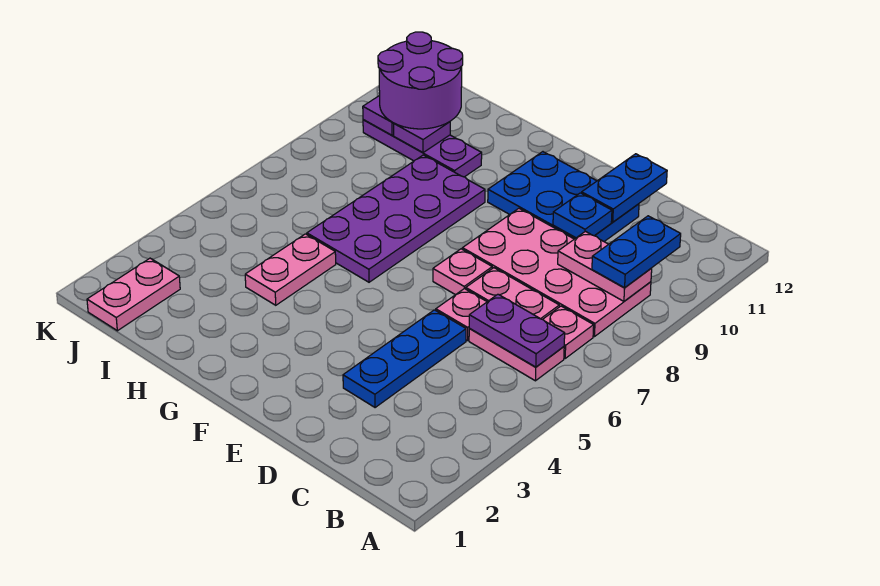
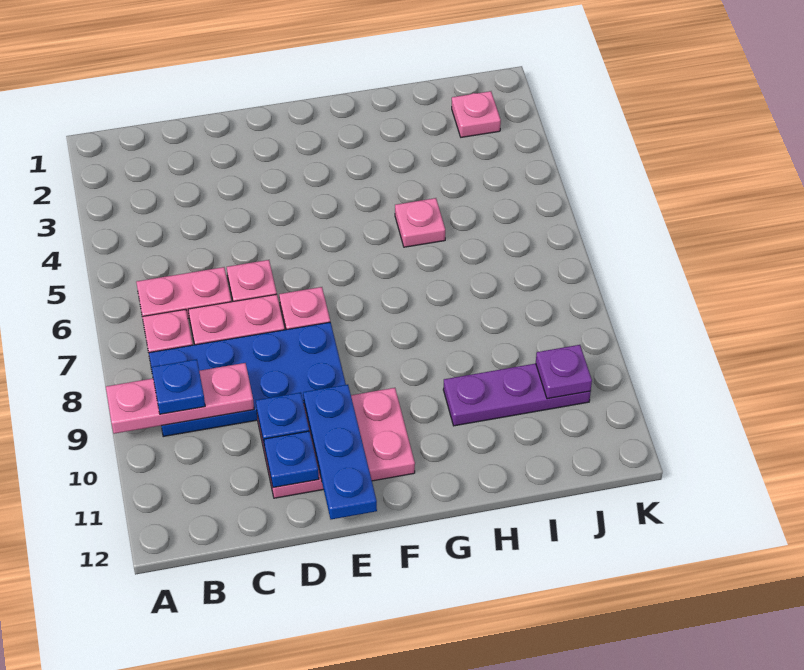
purple plate B6:C6 level 2 -> none
pink plate B8:E9 level 1 -> blue plate B8:E9 level 1
pink plate B9:C9 level 2 -> pink plate A9:C9 level 2
blue plate B9:B10 level 3 -> blue plate B9 level 3
blue plate D3:D5 level 1 -> blue plate E10:E12 level 2
blue plate D10:F11 level 1 -> pink plate D10:F11 level 1
blue plate D11:D12 level 2 -> blue plate D11 level 2
purple plate G6:H9 level 1 -> none
pink plate H4:H5 level 1 -> pink plate H5 level 1
purple plate I10 level 2 -> none
purple round brick I10:J11 level 3 -> none
pink plate J1:J2 level 1 -> pink plate J2 level 1

